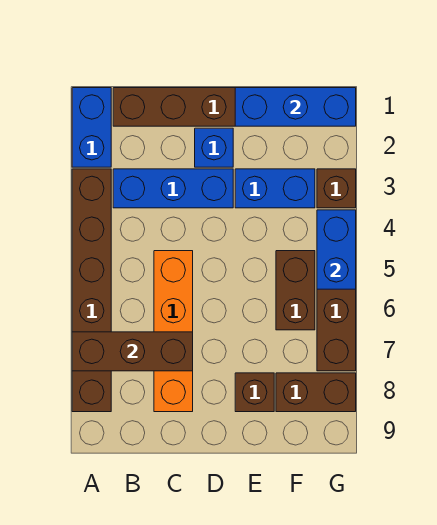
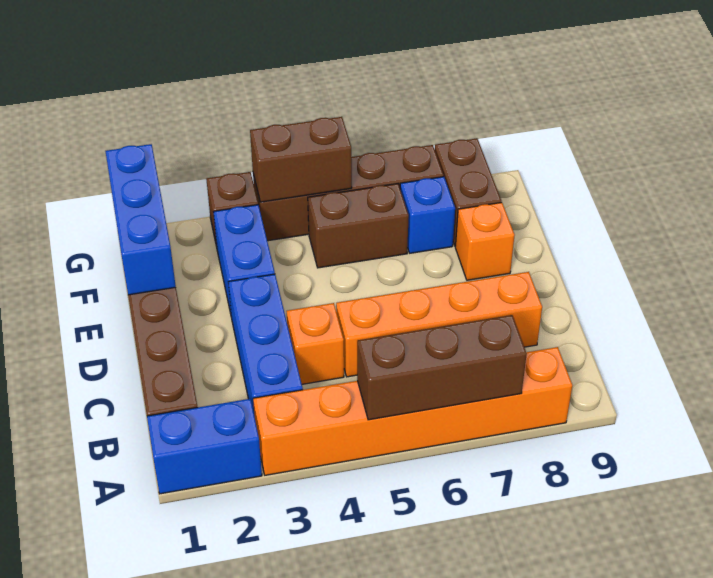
brown brick A3:A8 level 1 -> orange brick A3:A8 level 1
brown brick A7:C7 level 2 -> brown brick A5:A7 level 2
none -> orange brick C4 level 1
blue brick D2 level 1 -> blue brick F7 level 1
brown brick E8 level 1 -> orange brick E8 level 1
blue brick G4:G5 level 2 -> brown brick G4:G5 level 2

